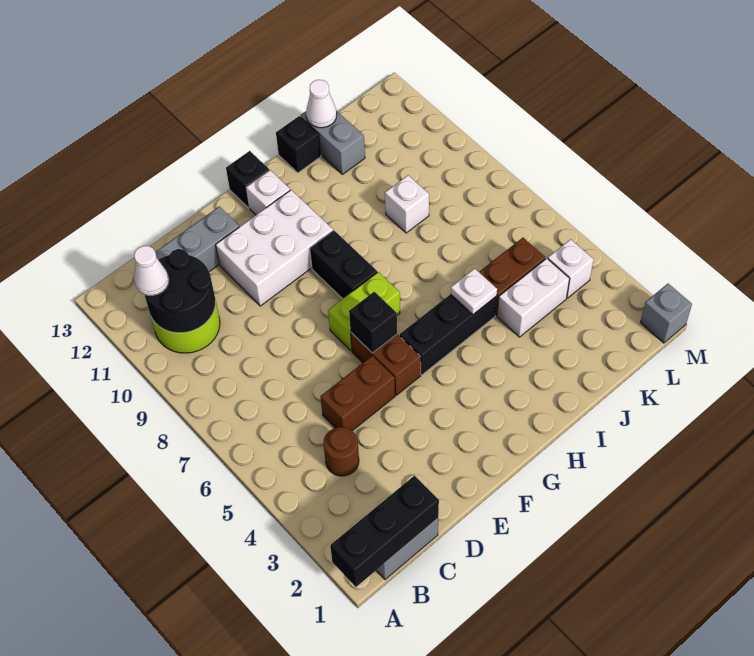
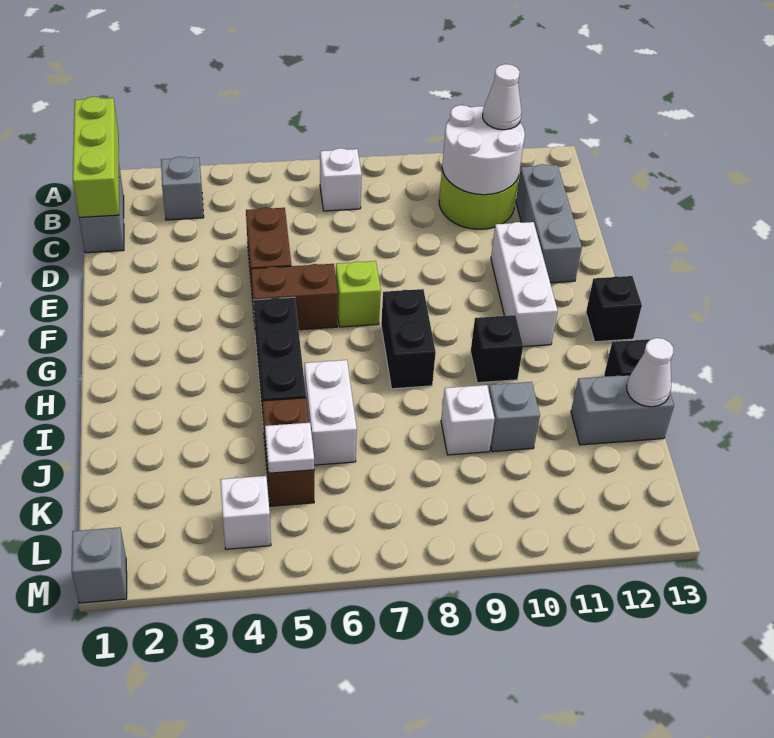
black brick A1:C1 level 2 -> lime brick A1:C1 level 2
none -> grey brick B3 level 1
black round brick B10:C11 level 2 -> white round brick B10:C11 level 2
brown round brick C4 level 1 -> none
white brick E10:G11 level 1 -> white brick E11:G11 level 1
black brick F6 level 2 -> black brick H10 level 1
lime brick F7:G7 level 1 -> lime brick F7 level 1
black brick G8:G9 level 1 -> black brick G8:H8 level 1
white brick G12 level 1 -> white brick B7 level 1
white plate I5 level 2 -> white plate K5 level 2
white brick J4:K4 level 1 -> white brick I6:J6 level 1
none -> grey brick J10 level 1

